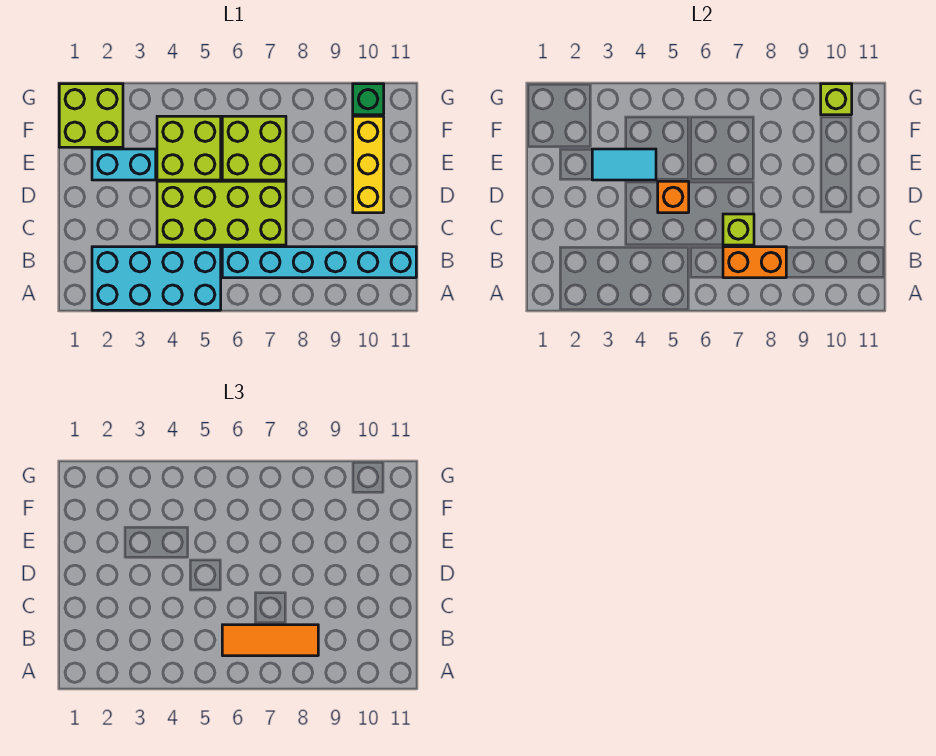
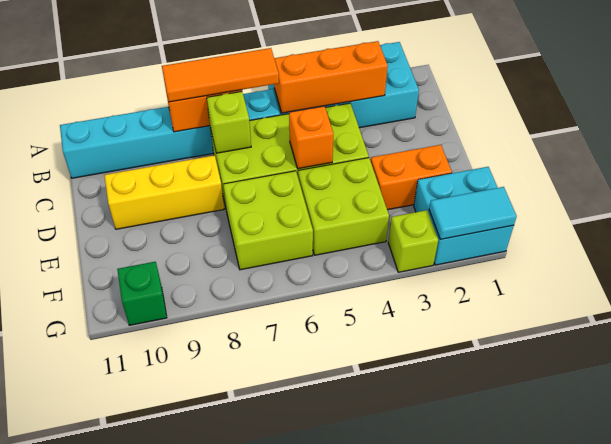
none -> orange brick B3:B5 level 2
yellow brick D10:F10 level 1 -> yellow brick D8:D10 level 1
cyan brick E2:E3 level 1 -> orange brick E2:E3 level 1
cyan tile E3:E4 level 2 -> cyan tile G1:G2 level 2
lime brick F1:G2 level 1 -> cyan brick F1:G2 level 1
lime brick G10 level 2 -> lime brick G3 level 1

